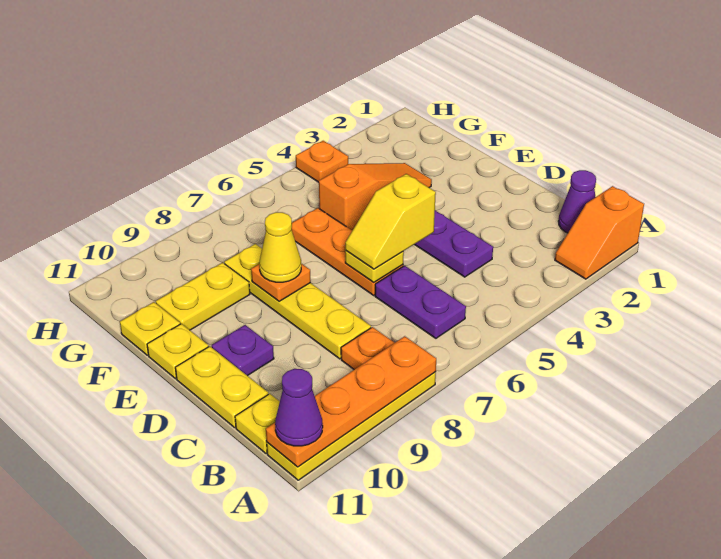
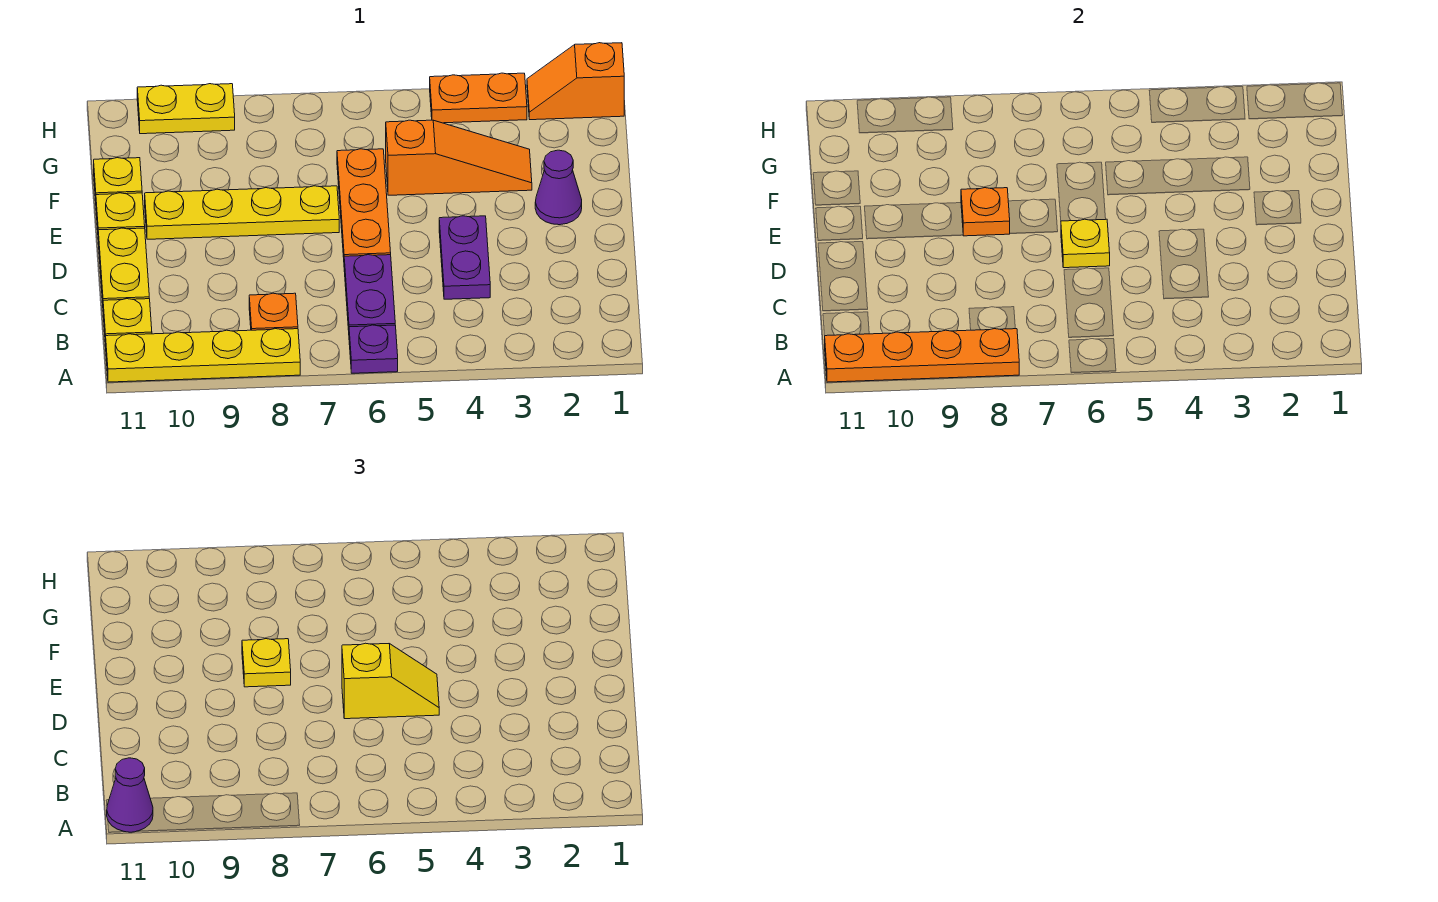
orange slope A1:A2 level 1 top 1 -> orange slope H1:H2 level 1 top 1
purple cone B1 level 1 -> purple cone E2 level 1
yellow plate C8:F8 level 1 -> yellow plate E7:E10 level 1
yellow slope D5:D6 level 3 top 5 -> yellow slope D5:D6 level 3 top 6
purple plate D10 level 1 -> purple plate A6 level 1
yellow cone E8 level 3 -> yellow plate E8 level 3
yellow plate F9:F10 level 1 -> yellow plate H9:H10 level 1
orange plate H4 level 1 -> orange plate H3:H4 level 1

